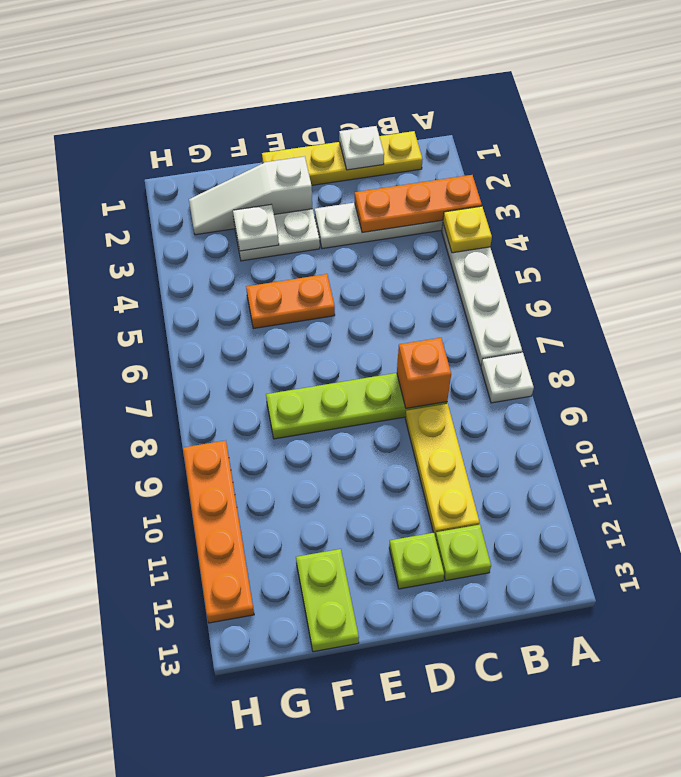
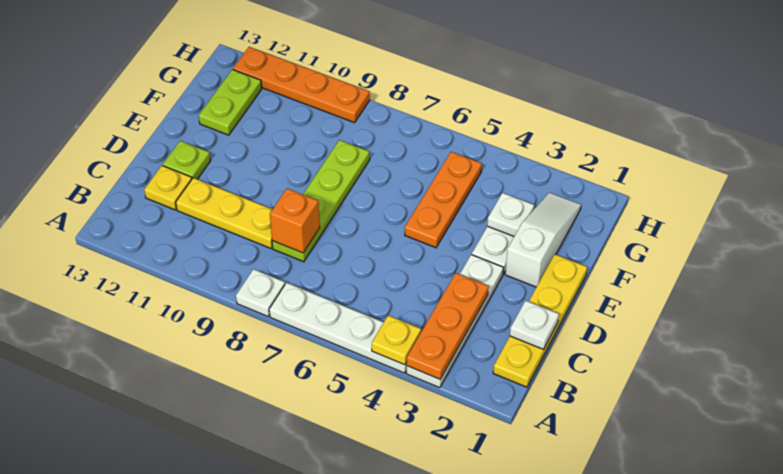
lime plate C12 level 1 -> yellow plate C12 level 1
orange plate E5:F5 level 1 -> orange plate E5:G5 level 1
lime plate F12:F13 level 1 -> lime plate F12:G12 level 1

